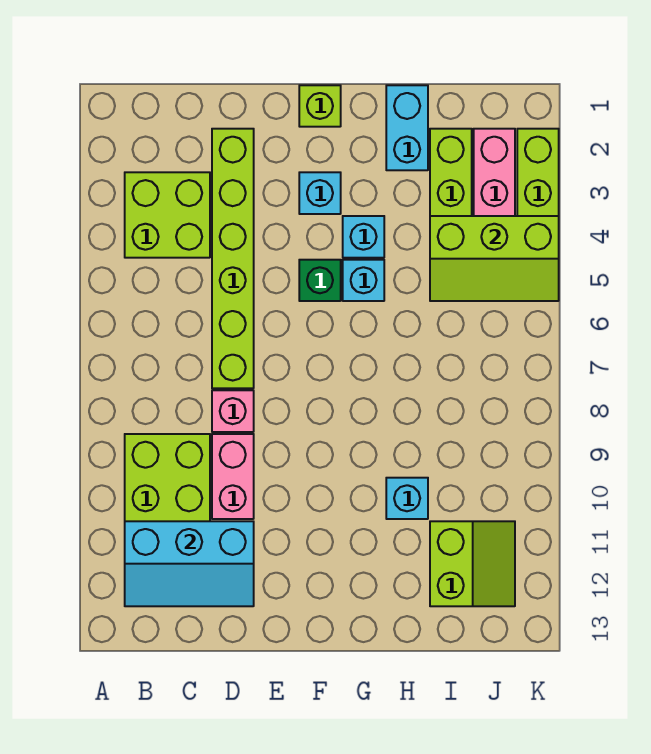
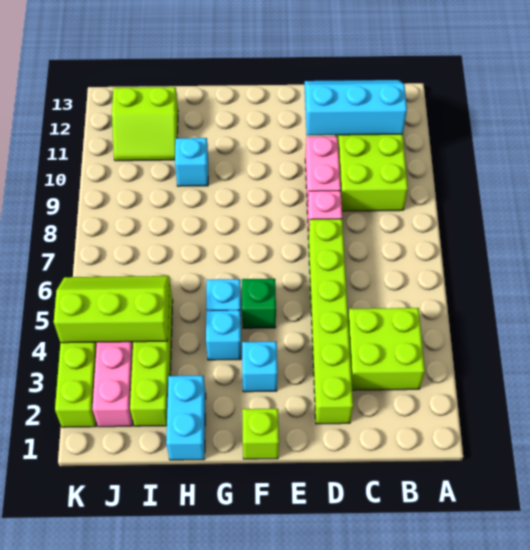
lime slope I11:J12 level 1 top I -> lime slope I11:J12 level 1 top 12

